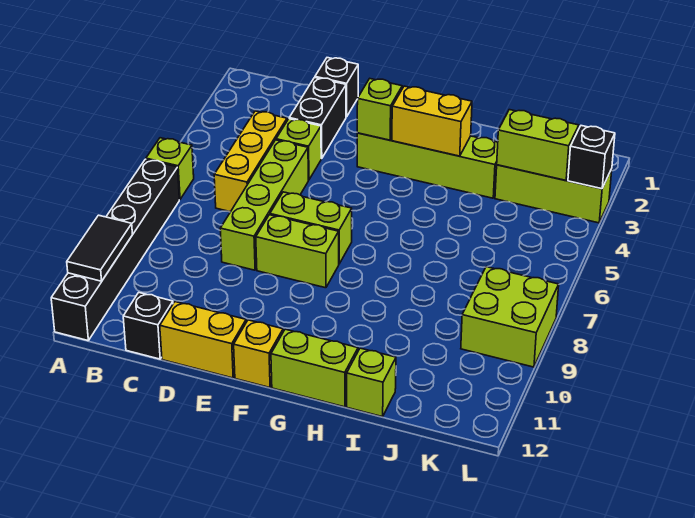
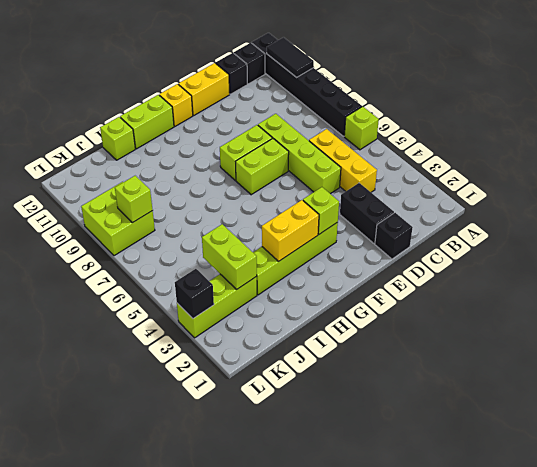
none -> black brick B12 level 1
lime brick D4 level 1 -> lime brick K8 level 2
lime brick J3:K3 level 2 -> lime brick J3:J4 level 2

